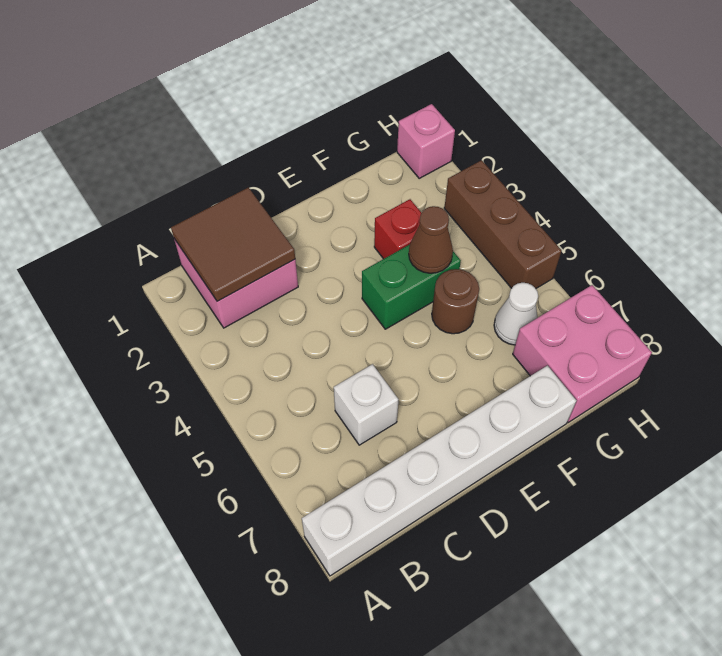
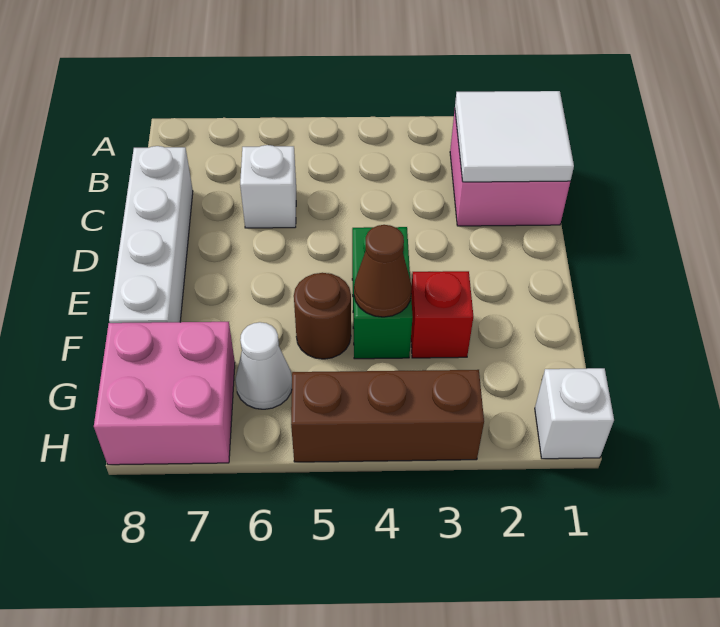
white brick A8:F8 level 1 -> white brick C8:F8 level 1
brown tile B1:C2 level 2 -> white tile B1:C2 level 2
pink brick H1 level 1 -> white brick H1 level 1

